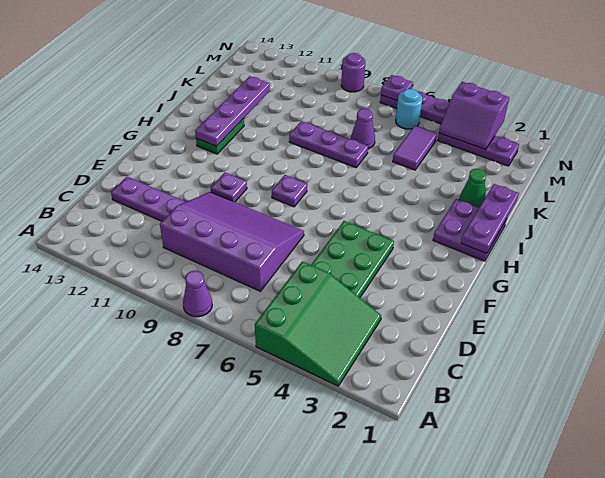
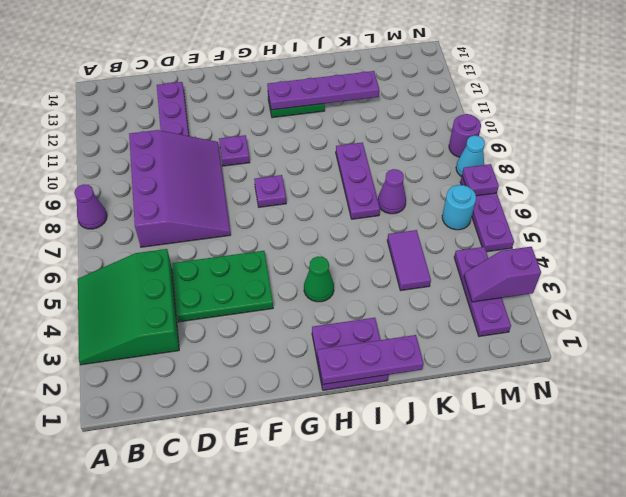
green slope A3:C5 level 1 top 5 -> green slope A3:C5 level 1 top C
green cone J2 level 1 -> green cone H4 level 1
purple tile K5:L5 level 1 -> purple tile K4:K5 level 1
purple slope M3:N4 level 2 top N -> purple slope M3:N3 level 2 top N
none -> cyan cone N8 level 1

